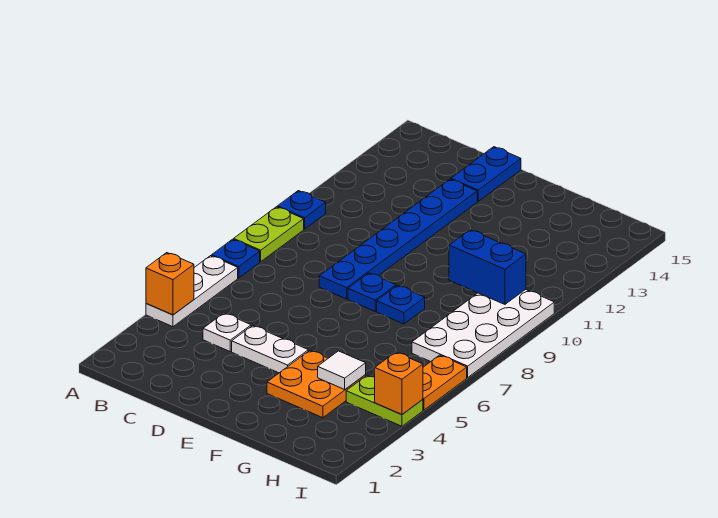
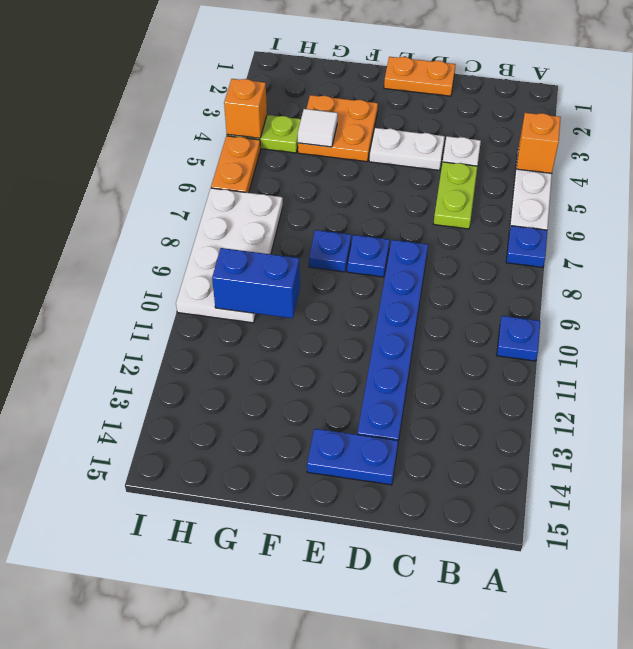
lime plate A8:A9 level 1 -> lime plate C5:C6 level 1
none -> orange plate D1:E1 level 1
blue plate D14:D15 level 1 -> blue plate D14:E14 level 1

